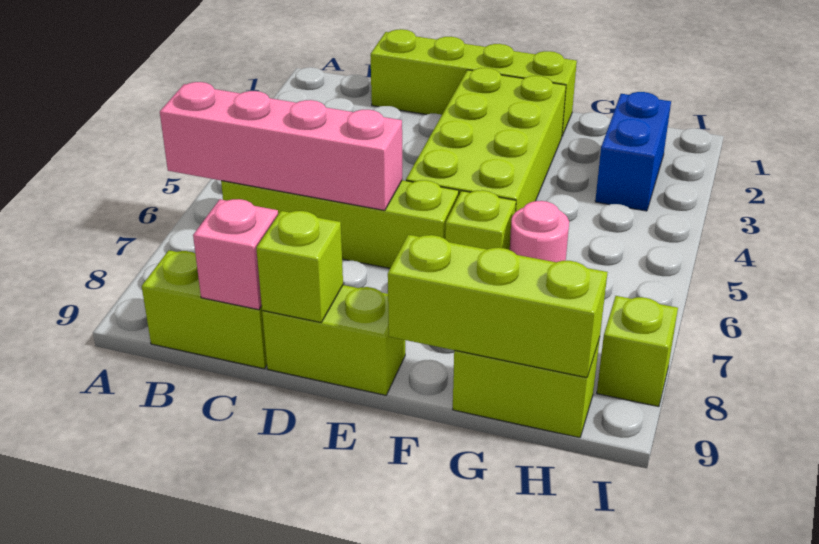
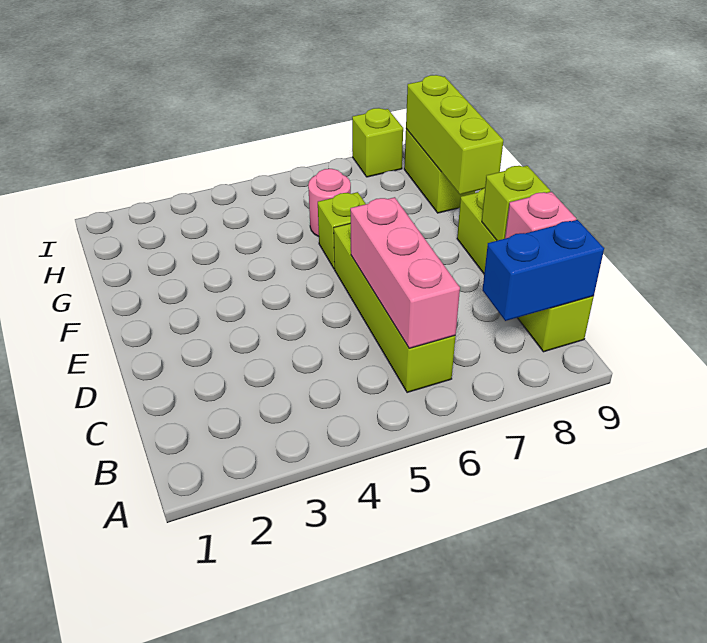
pink brick A6:D6 level 2 -> pink brick B6:D6 level 2
lime brick C1:F1 level 1 -> none
lime brick E2:F5 level 1 -> none
blue brick H2:H3 level 1 -> blue brick B8:B9 level 2

